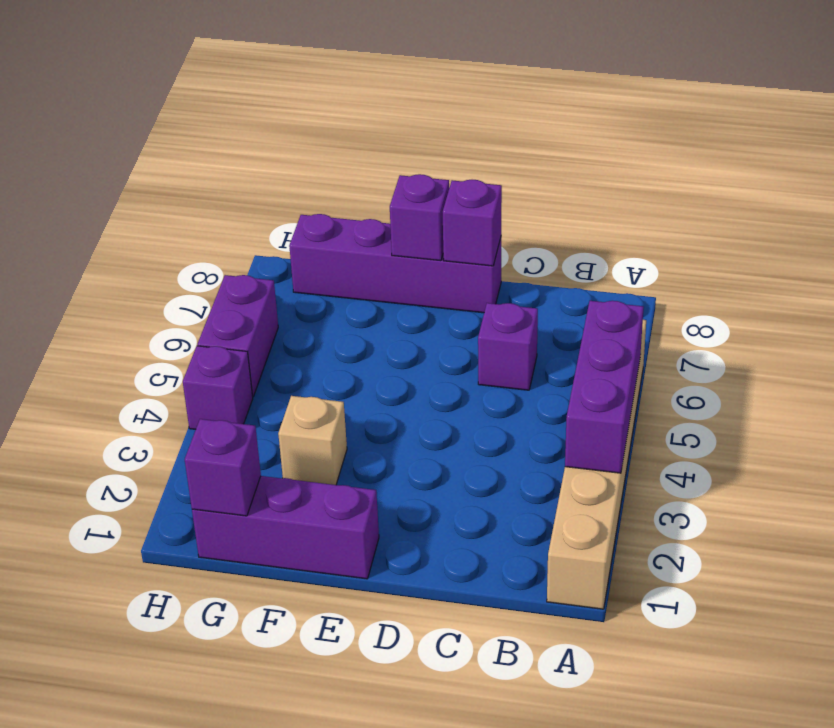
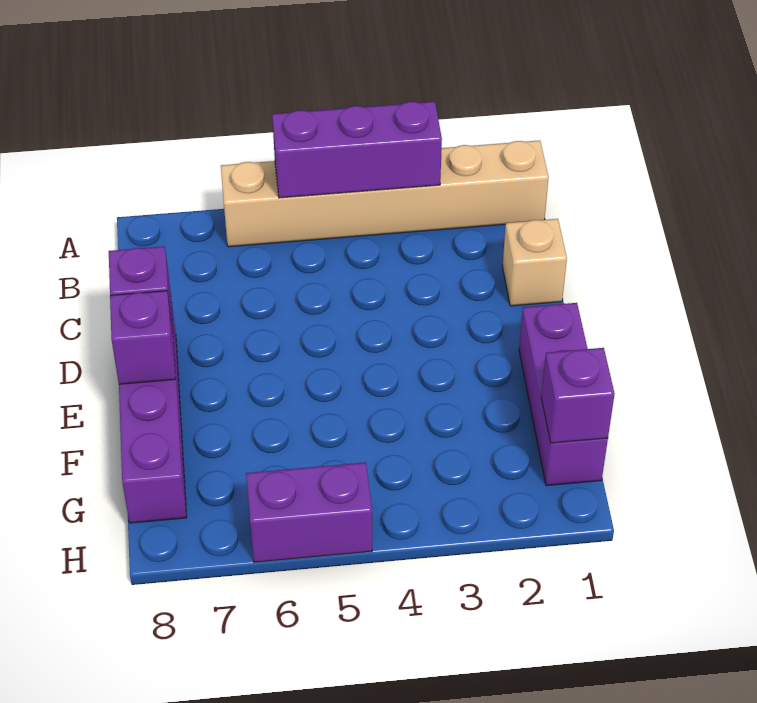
purple brick C6 level 1 -> none
tan brick F3 level 1 -> tan brick C1 level 1
purple brick H4 level 1 -> none

